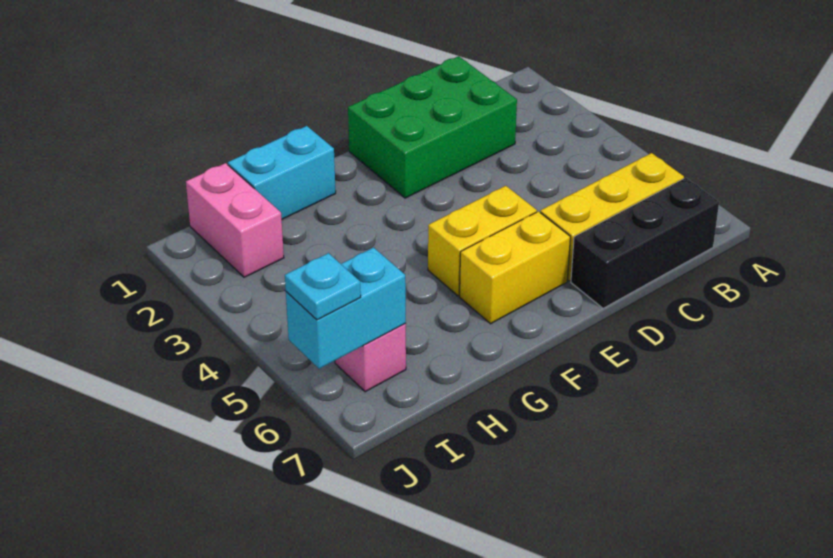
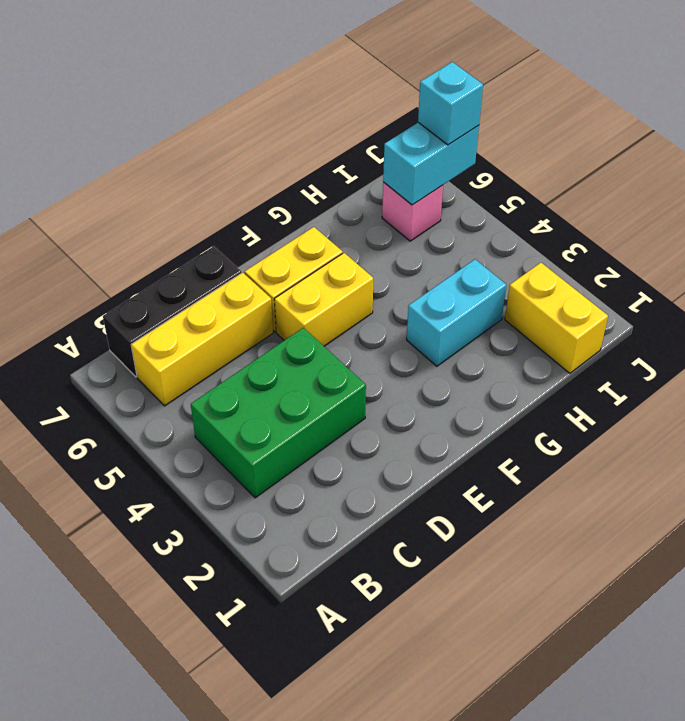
green brick C1:E2 level 1 -> green brick B3:D4 level 1
cyan brick G1:H1 level 1 -> cyan brick G3:H3 level 1
pink brick I1:I2 level 1 -> yellow brick I1:I2 level 1
cyan plate J6 level 3 -> cyan brick J6 level 3

